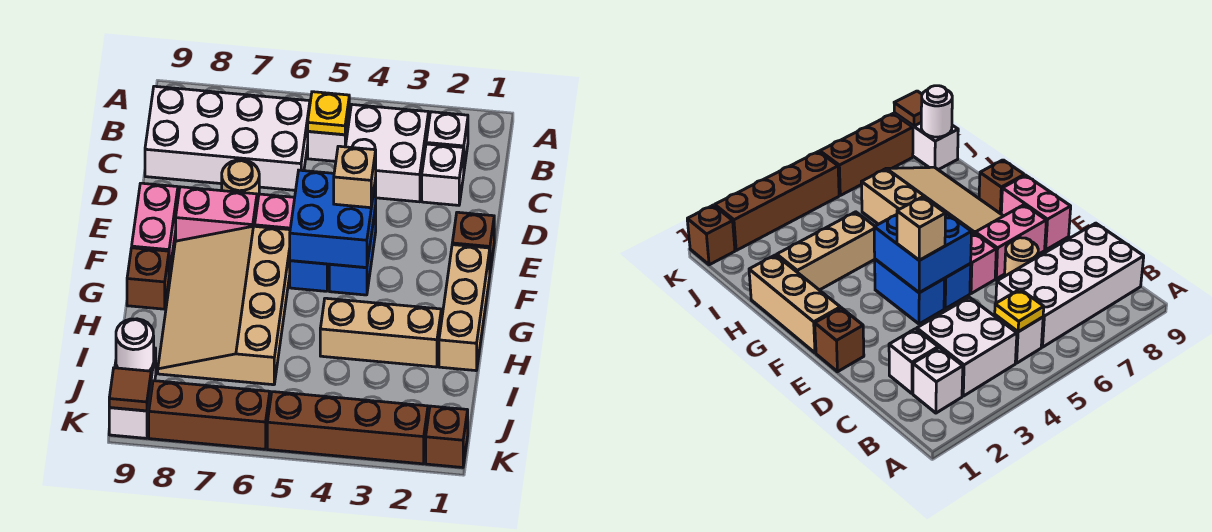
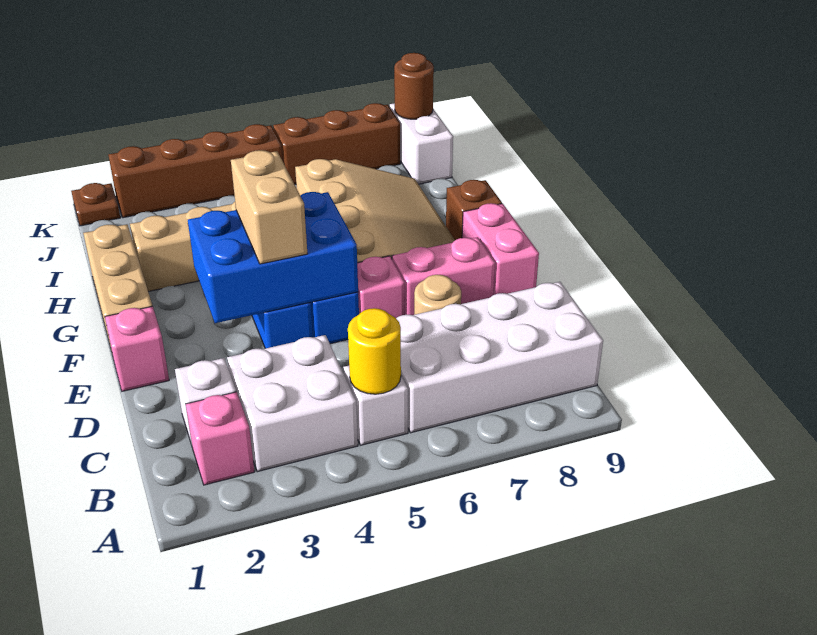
white brick B2 level 1 -> pink brick B2 level 1
yellow plate B5 level 2 -> yellow round brick B5 level 2
brown brick E1 level 1 -> pink brick E1 level 1
blue brick E4:F5 level 2 -> blue brick E3:F5 level 2
tan brick E4 level 3 -> tan brick E4:F4 level 3
white round brick J9 level 2 -> none
brown brick K1 level 1 -> brown plate K1 level 1
brown tile K9 level 2 -> brown round brick K9 level 2

